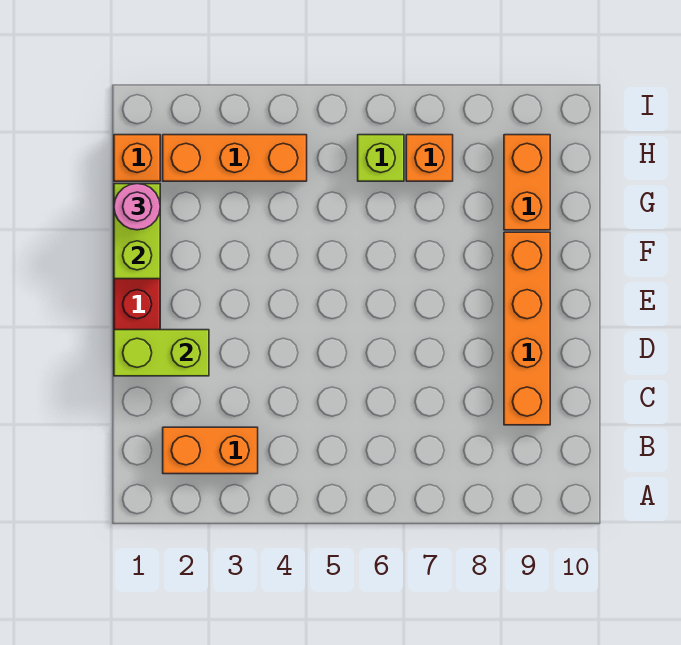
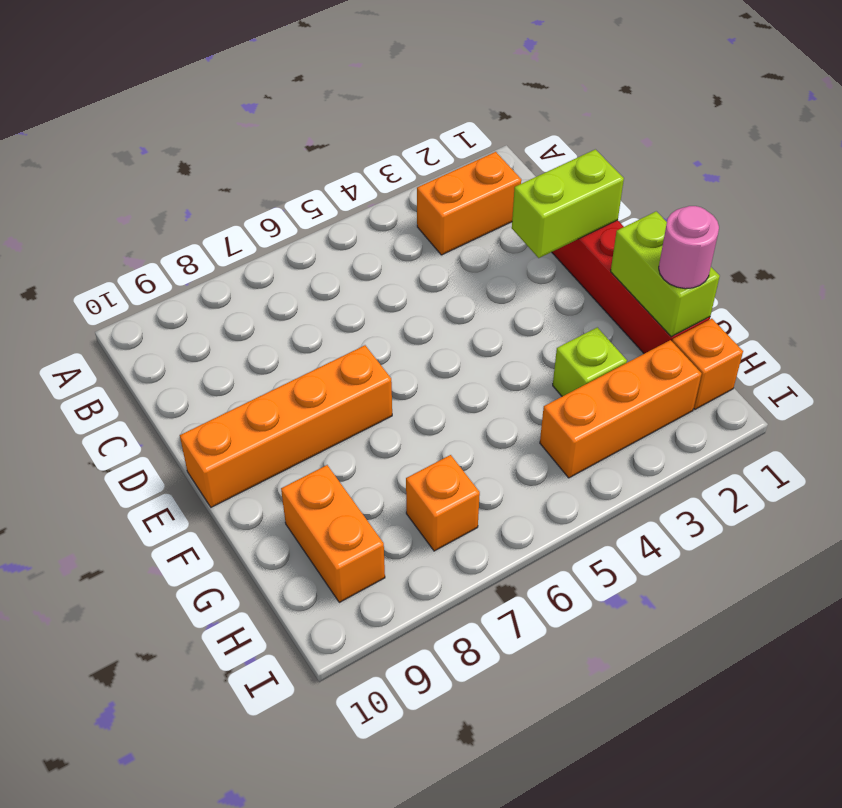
orange brick C9:F9 level 1 -> orange brick E7:E10 level 1
lime brick H6 level 1 -> lime brick G3 level 1

